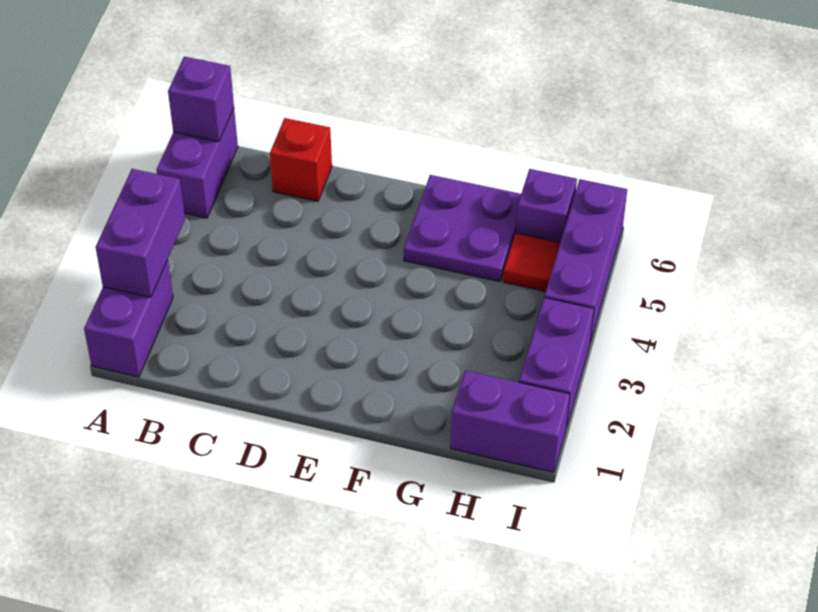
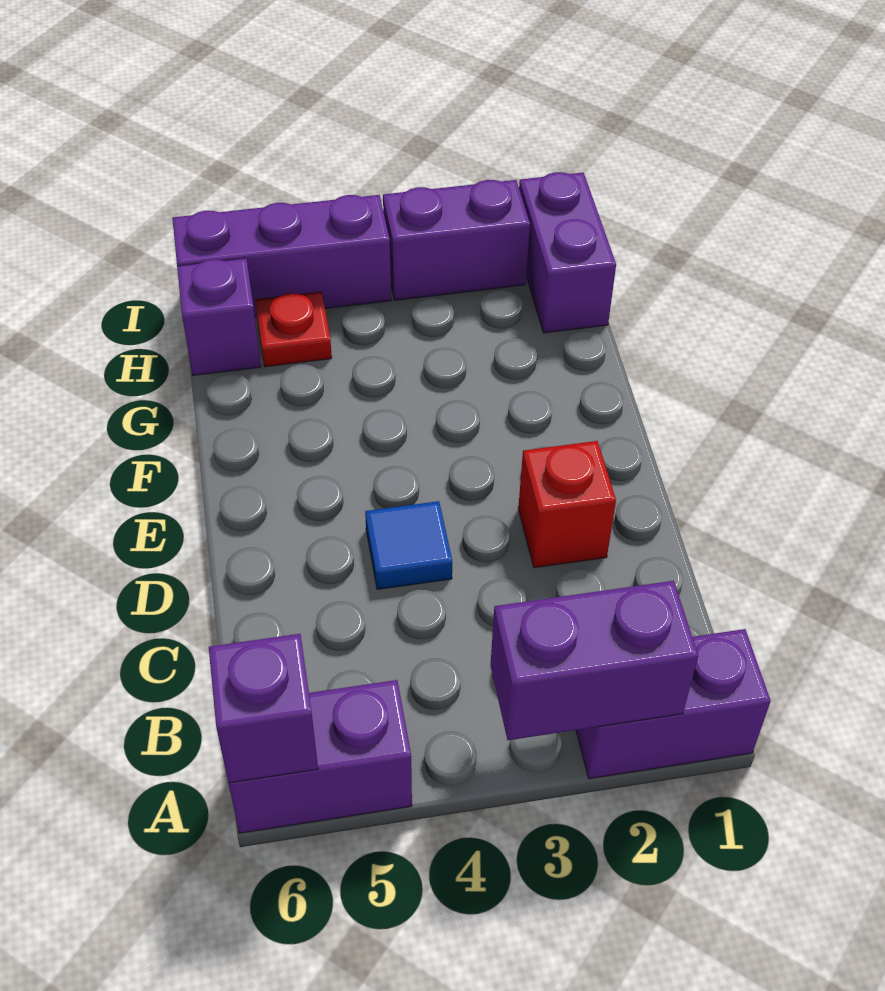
red brick C6 level 1 -> red brick D2 level 1
none -> blue tile D4 level 1
purple plate F5:G6 level 1 -> none
red tile H5 level 1 -> red plate H5 level 1

